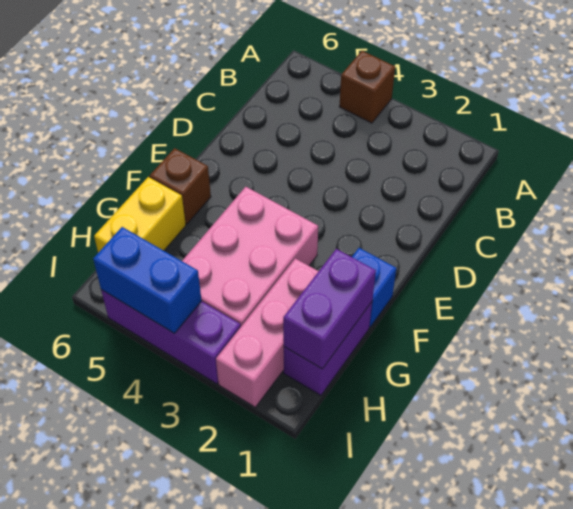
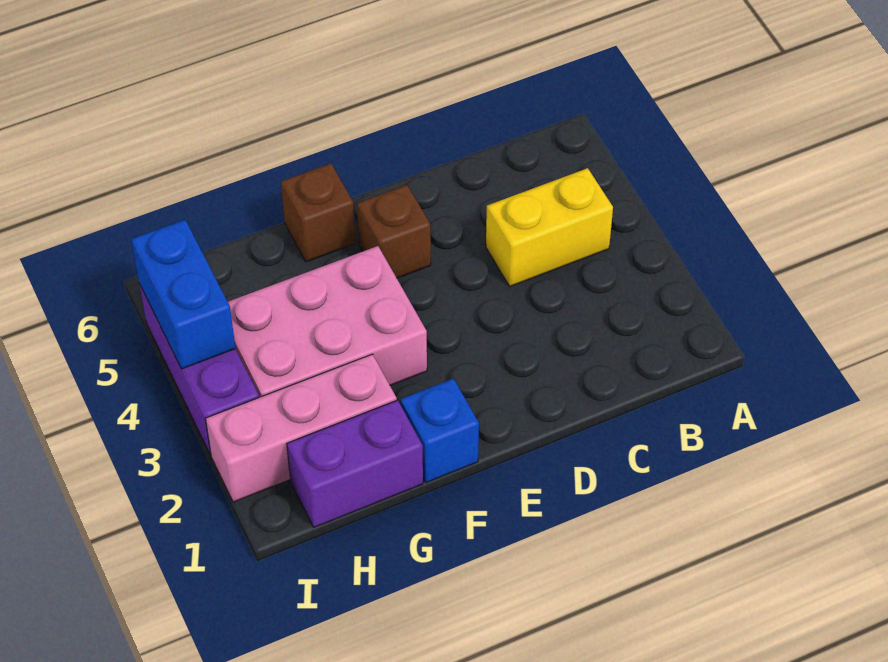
brown brick A4 level 1 -> brown brick E5 level 1
purple brick G1:H1 level 2 -> none
yellow brick G6:H6 level 1 -> yellow brick B4:C4 level 1

